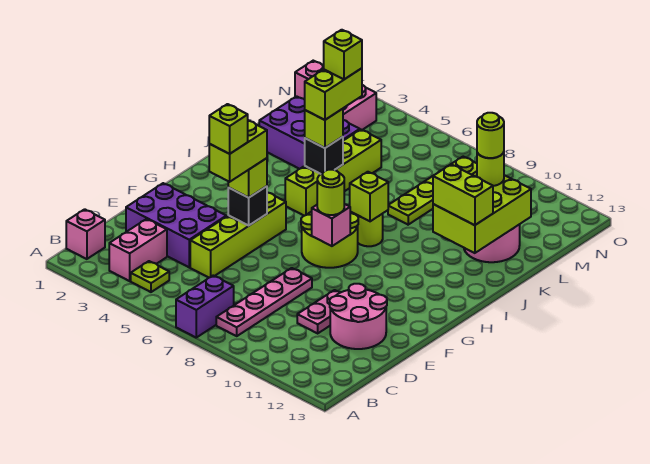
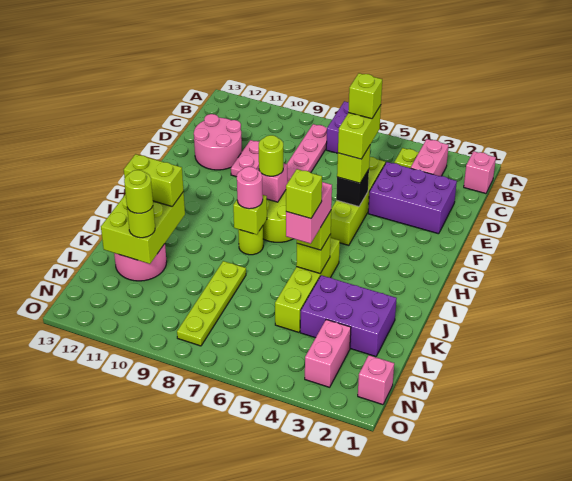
none -> pink round brick I8 level 3
black brick J5 level 2 -> lime brick J5 level 2
lime brick J5:K5 level 4 -> pink brick J5:K5 level 4

